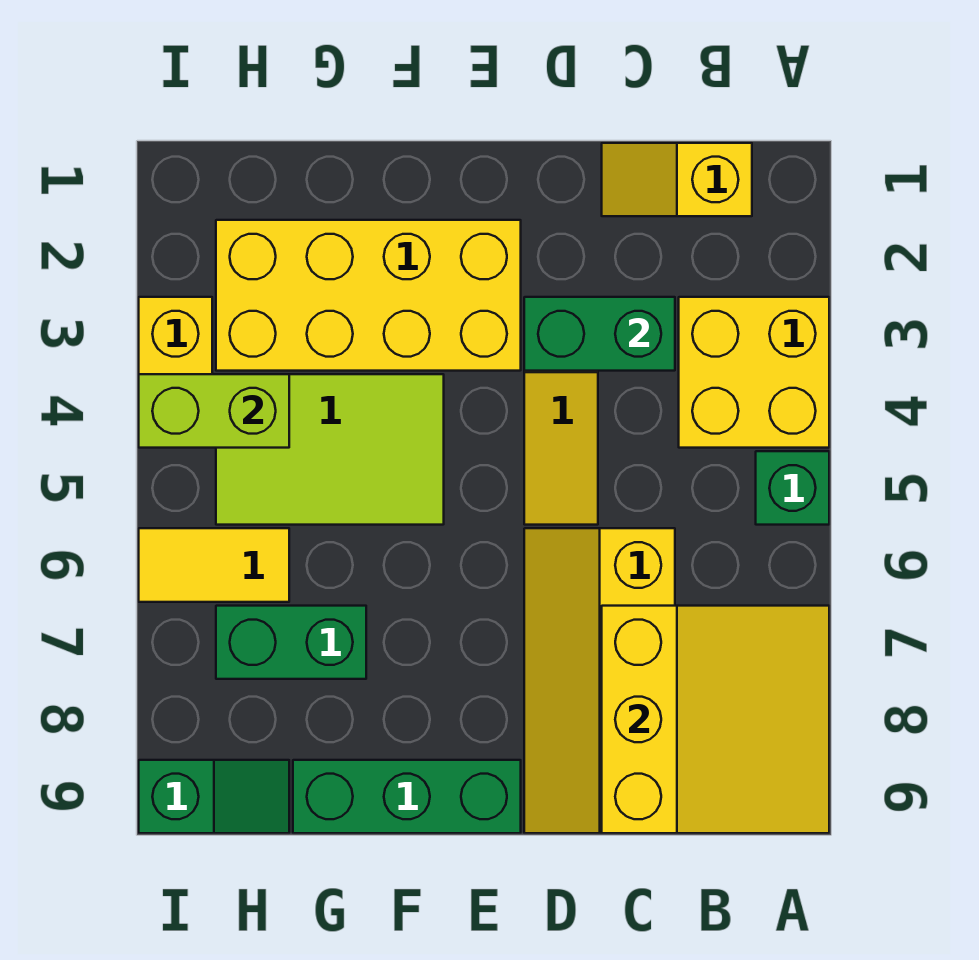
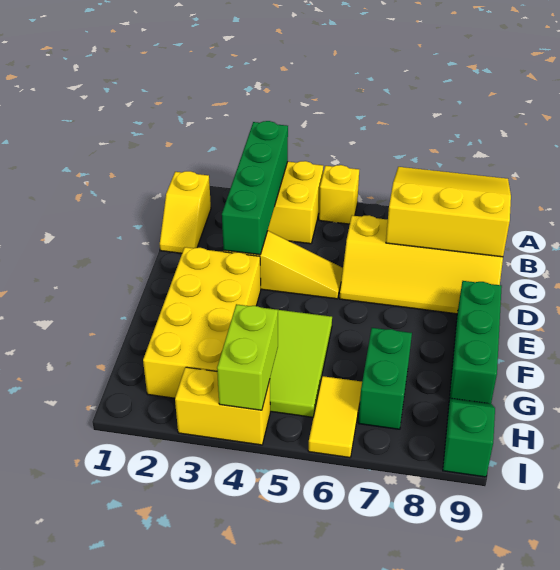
green brick A5 level 1 -> yellow brick A5 level 1
green brick C3:D3 level 2 -> green brick A3:D3 level 2

